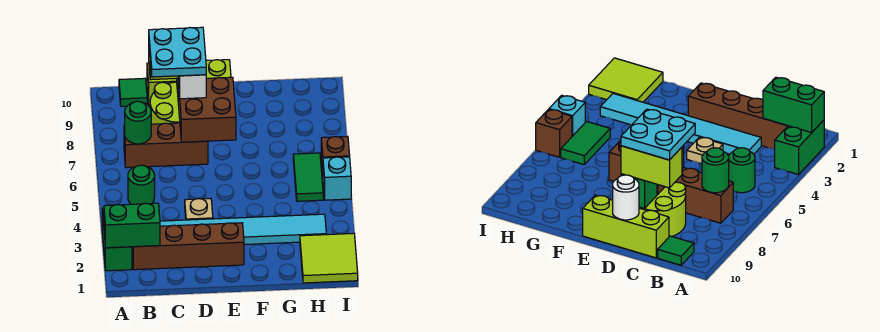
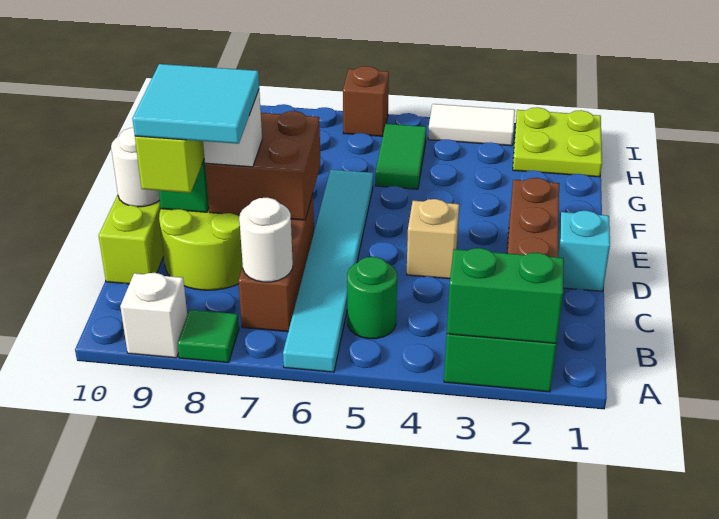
green brick A2:B2 level 2 -> green brick A2:A3 level 2
none -> white brick A9 level 1
green round brick B7 level 2 -> white round brick B7 level 2
green tile B10 level 1 -> green tile A8 level 1
cyan tile C3:H3 level 1 -> cyan tile A6:F6 level 1
cyan plate C8:D9 level 4 -> cyan tile C8:D9 level 4
tan plate D4 level 1 -> tan brick D4 level 1
lime tile H1:I2 level 1 -> lime plate H1:I2 level 1
green tile H5:H6 level 1 -> green tile G5:H5 level 1
none -> white tile I3:I4 level 1
cyan brick I5 level 1 -> cyan brick D1 level 1

